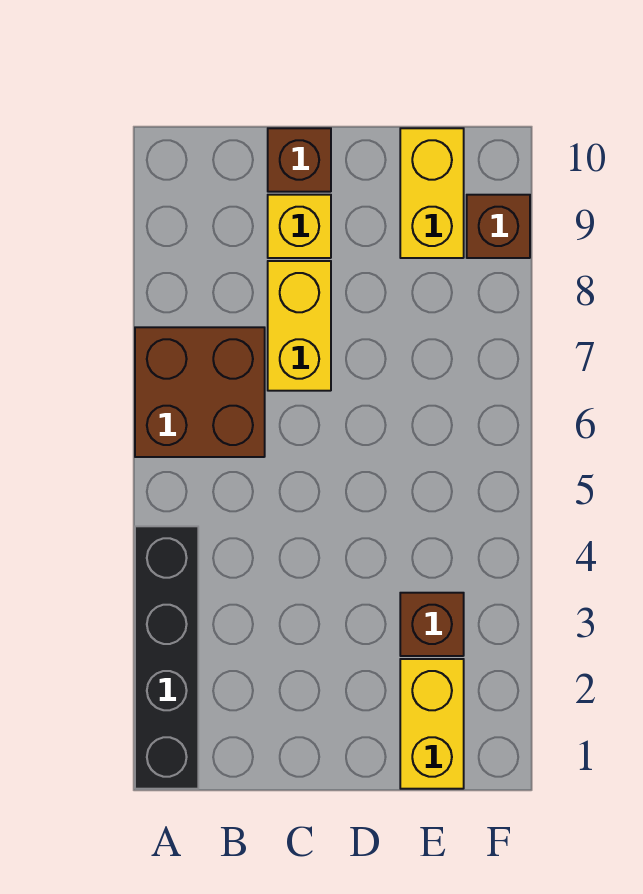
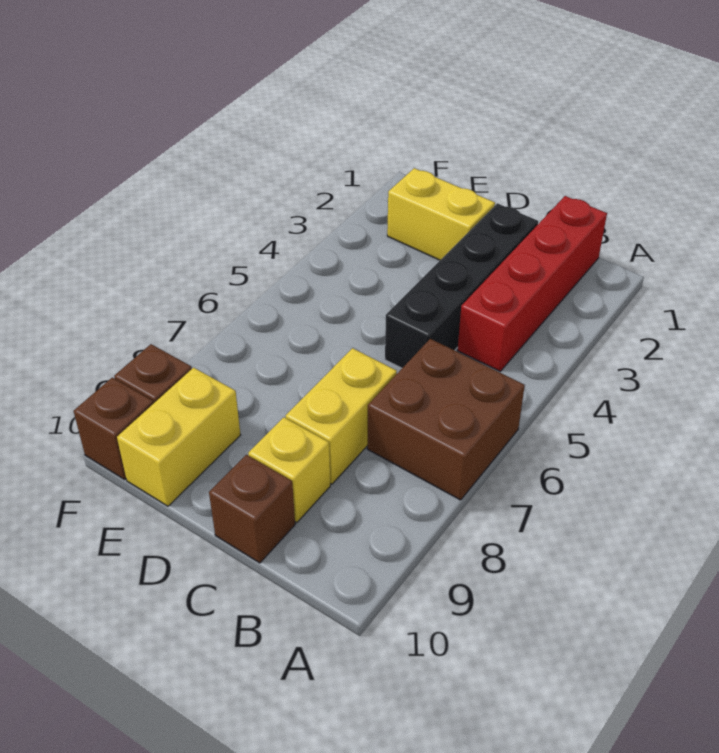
black brick A1:A4 level 1 -> black brick C2:C5 level 1
none -> red brick B1:B4 level 1
yellow brick E1:E2 level 1 -> yellow brick D2:E2 level 1
brown brick E3 level 1 -> brown brick F10 level 1

